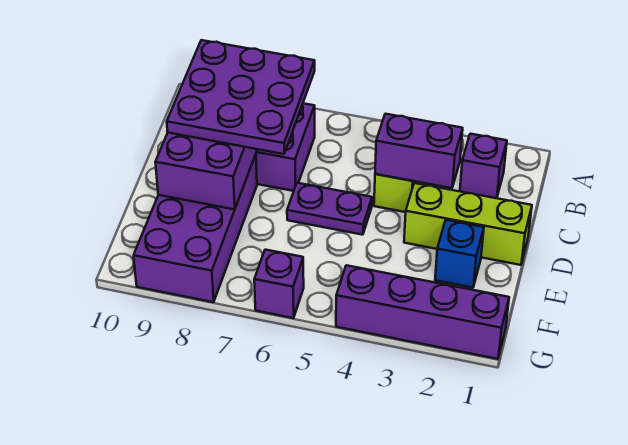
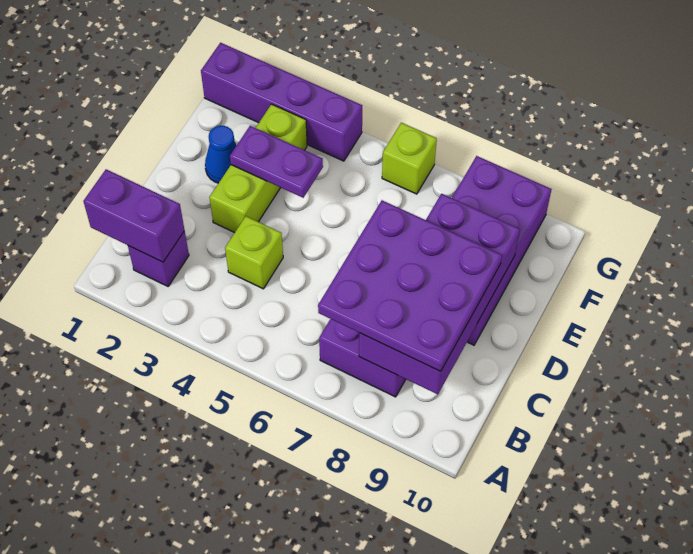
purple brick C3:C4 level 2 -> purple brick B1:B2 level 2
lime brick D1:D3 level 1 -> lime brick D3:F3 level 1
purple plate D5:D6 level 1 -> purple plate E3:E4 level 2
blue brick E2 level 1 -> blue cone E2 level 1
purple brick G6 level 1 -> lime brick G6 level 1

